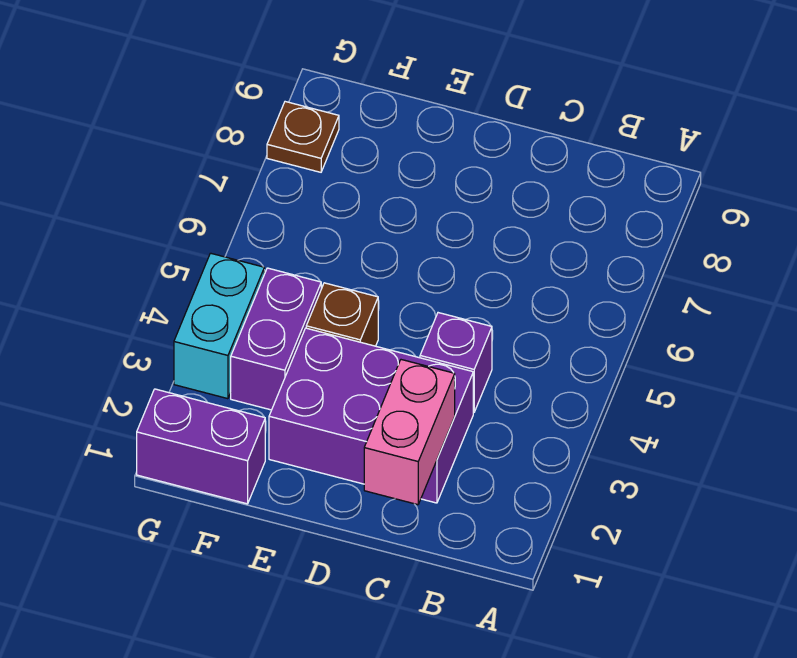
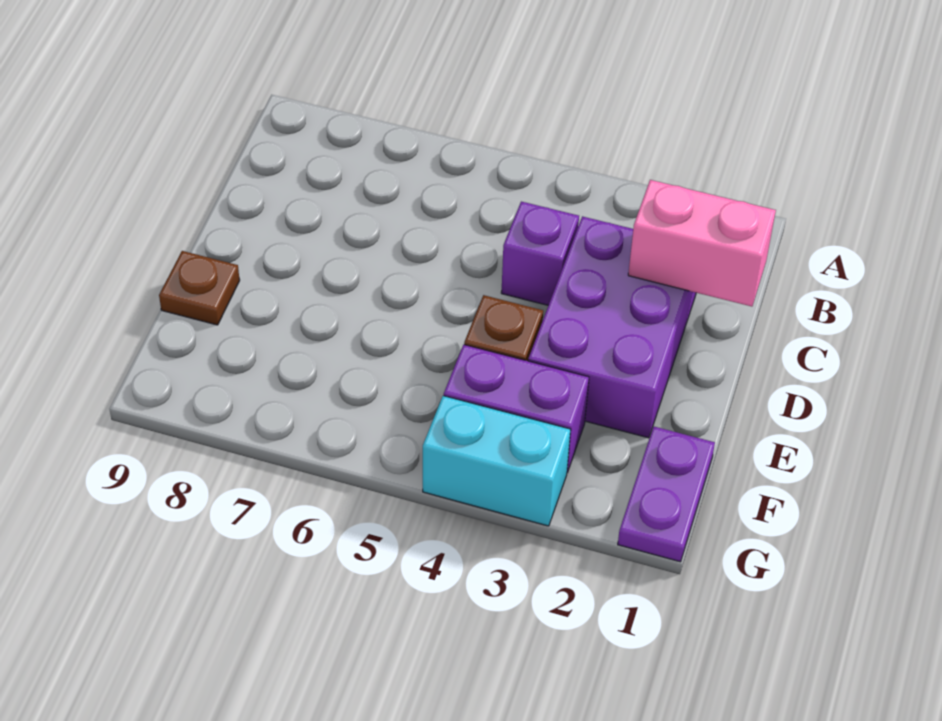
purple brick F1:G1 level 1 -> purple plate F1:G1 level 1
brown plate G8 level 1 -> brown plate E9 level 1

